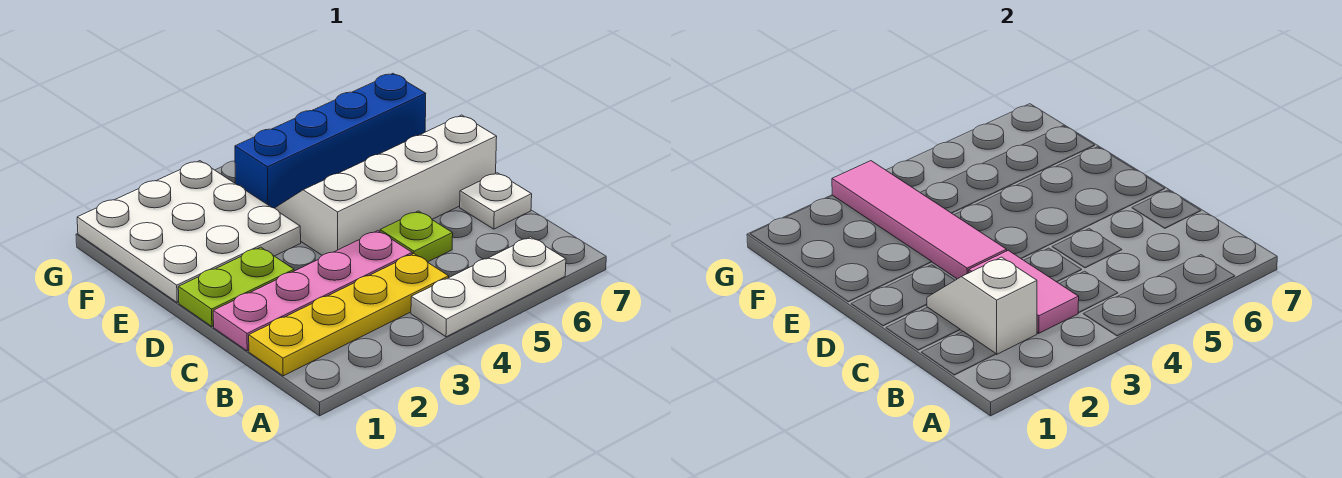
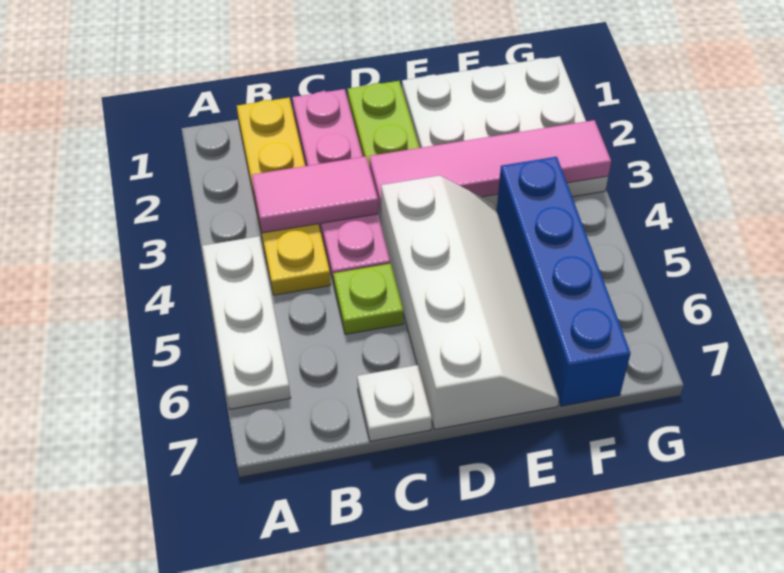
white slope B2:C2 level 2 top B -> none

